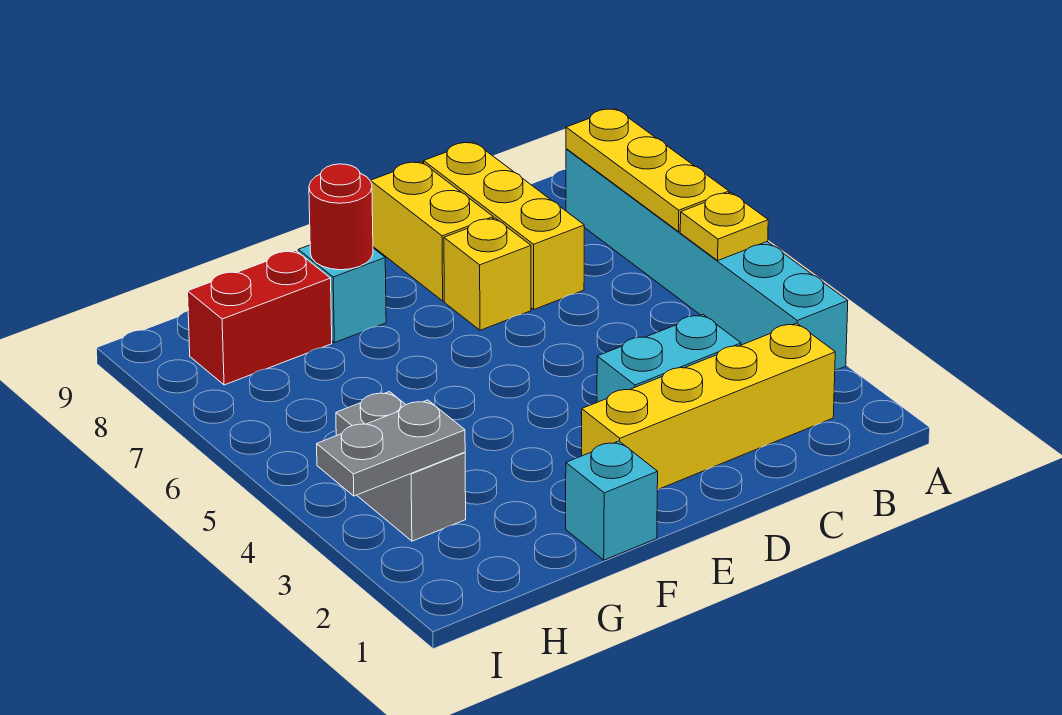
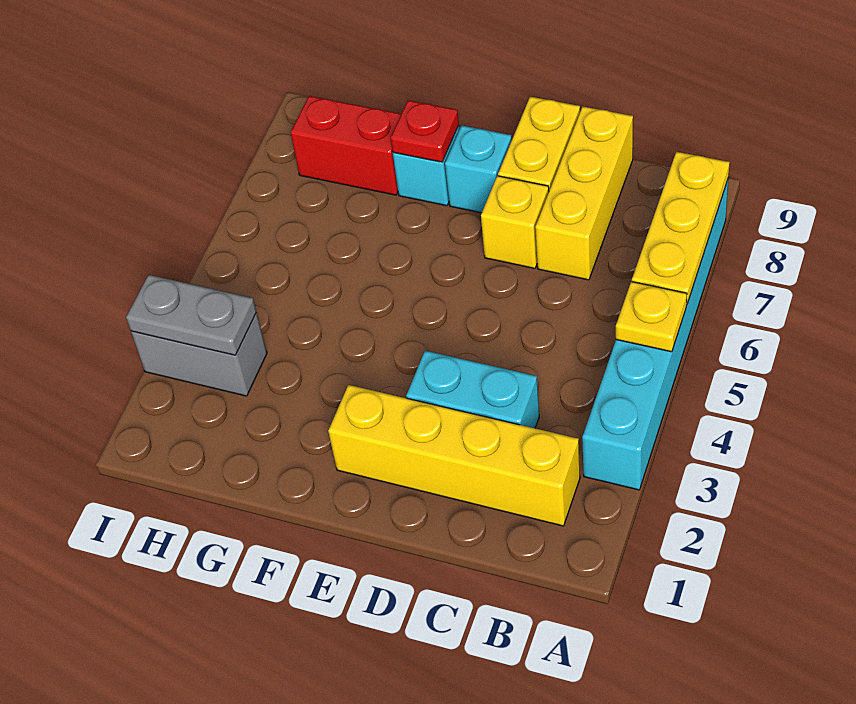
cyan brick F1 level 1 -> cyan brick E8 level 1
red round brick F8 level 2 -> red plate F8 level 2
grey brick H3:H4 level 1 -> grey brick H3:I3 level 1

